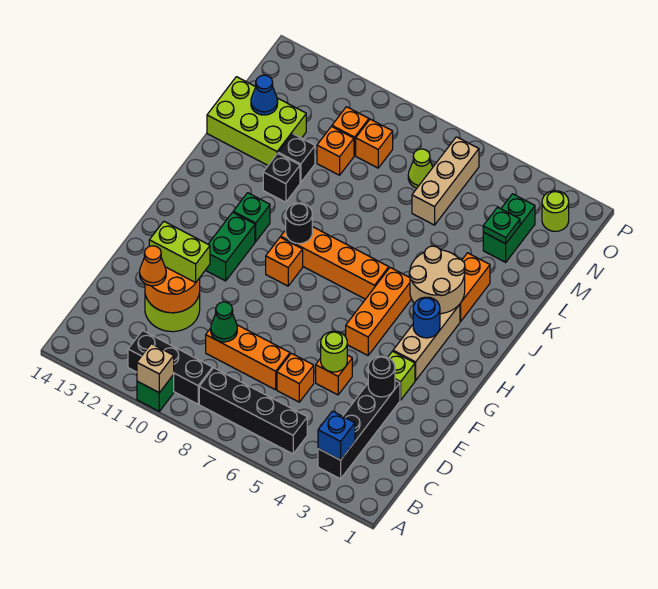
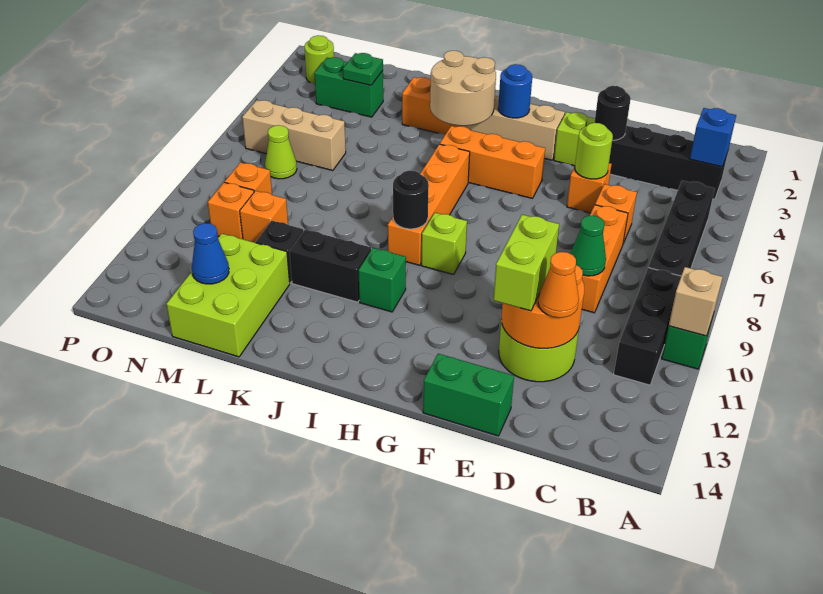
green brick G11:H11 level 1 -> green brick E14:F14 level 1
orange brick H9 level 1 -> lime brick H9 level 1
black brick K11 level 1 -> black brick J11:K11 level 1

